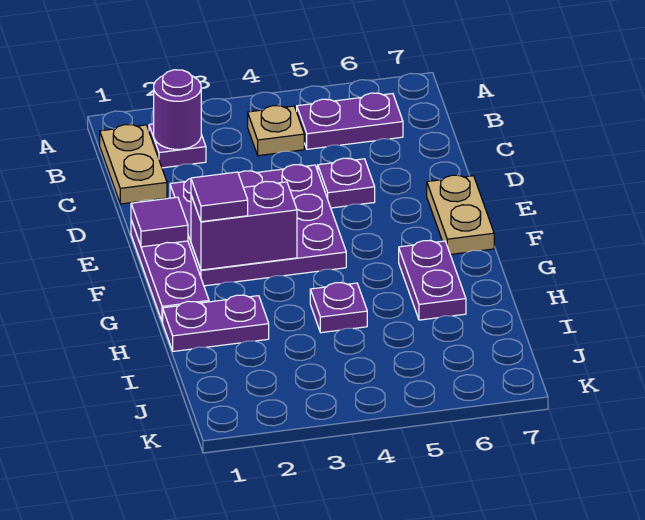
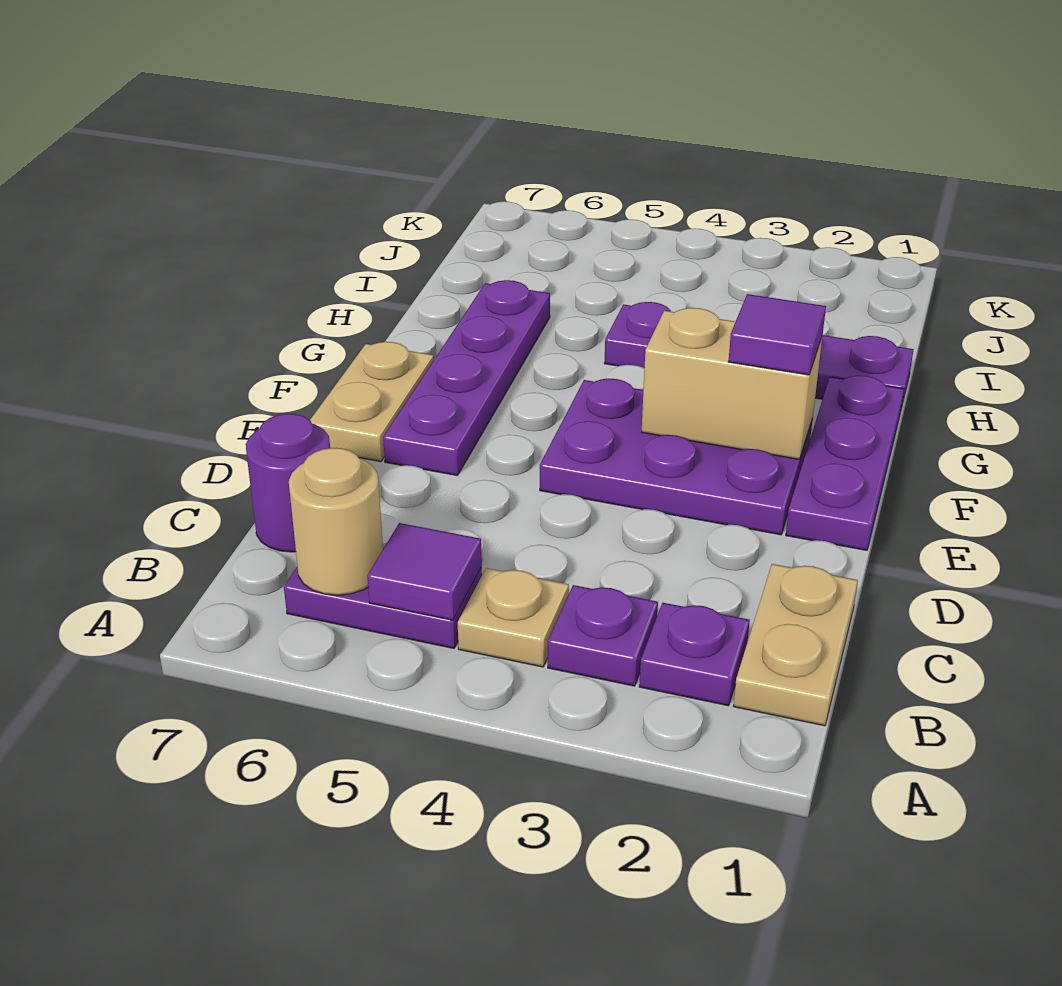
purple round brick B2 level 2 -> purple round brick C7 level 1
none -> tan round brick B6 level 2
purple plate D2:F4 level 1 -> purple plate E2:F4 level 1
purple plate D5 level 1 -> purple plate B3 level 1
purple tile E1 level 2 -> purple tile B5 level 2
purple brick F2:F3 level 2 -> tan brick F2:F3 level 2
purple plate G6:H6 level 1 -> purple plate E6:H6 level 1

